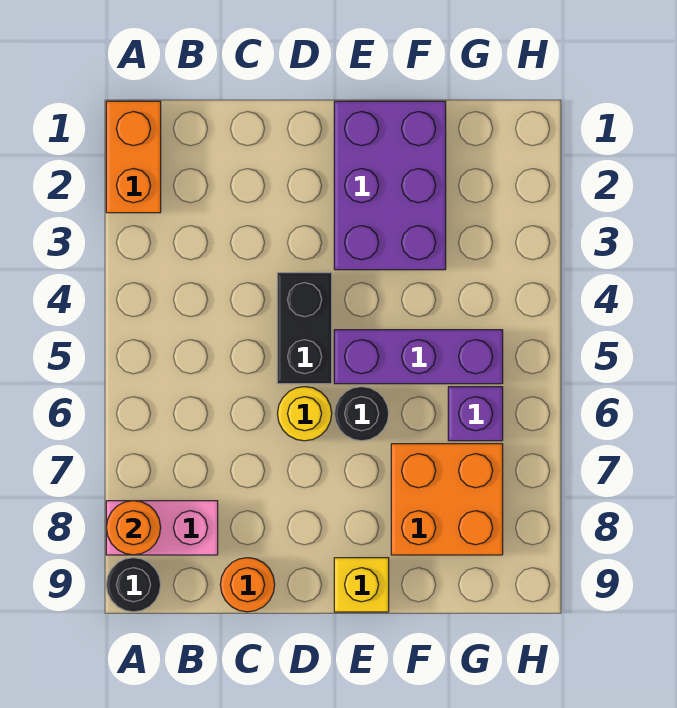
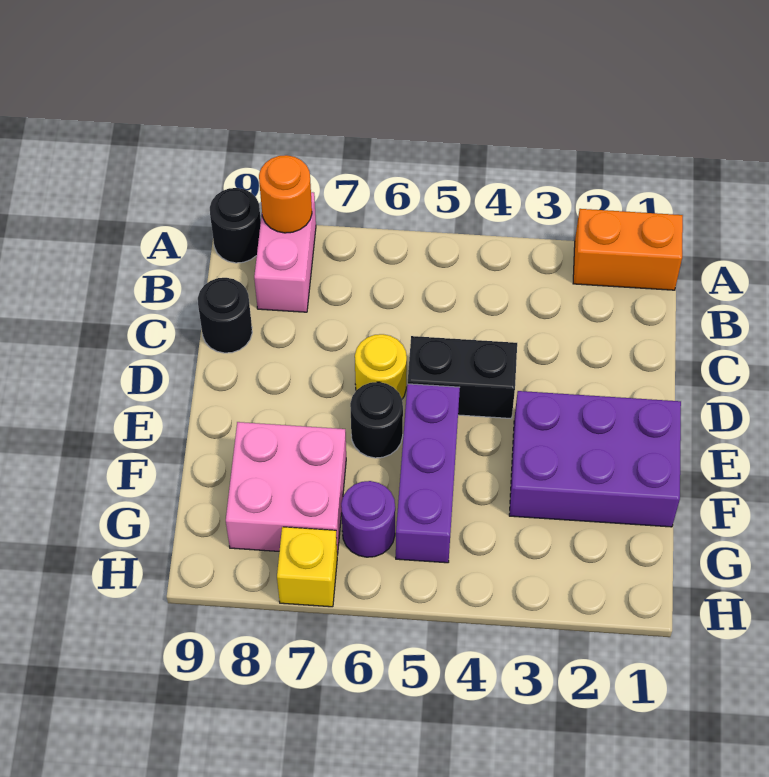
orange round brick C9 level 1 -> black round brick C9 level 1
yellow brick E9 level 1 -> yellow brick H7 level 1
orange brick F7:G8 level 1 -> pink brick F7:G8 level 1
purple brick G6 level 1 -> purple round brick G6 level 1

